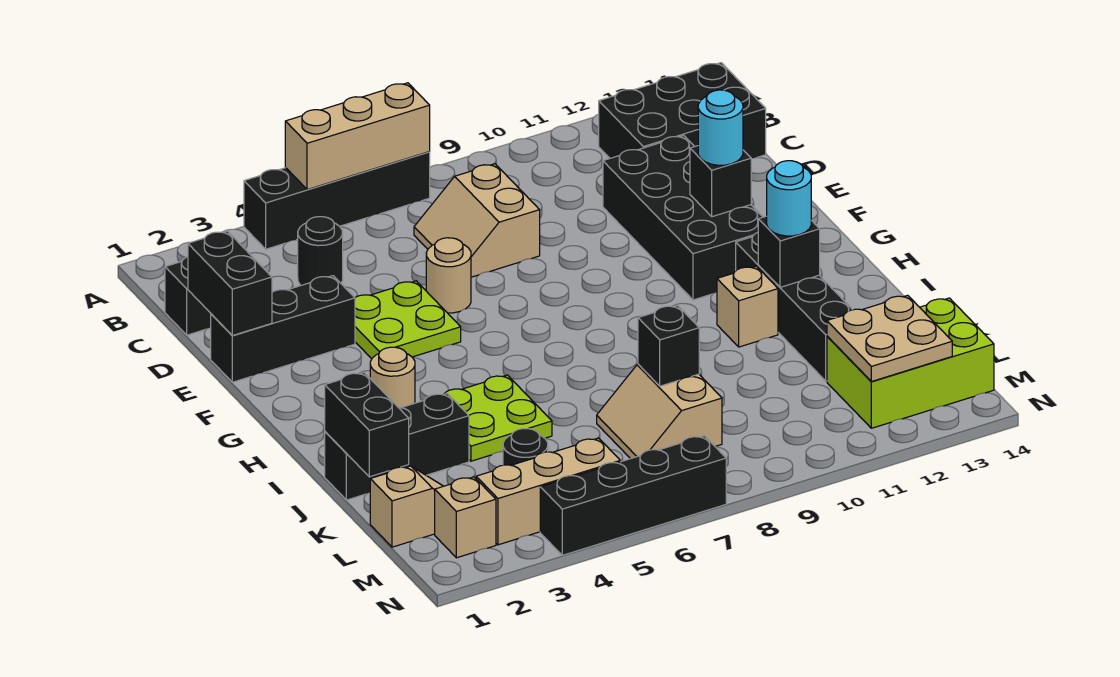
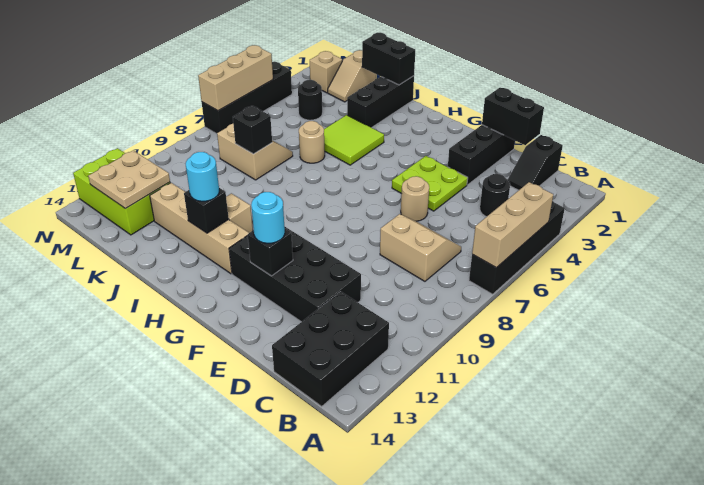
tan round brick H3 level 1 -> tan round brick J6 level 1
black brick H12:K12 level 1 -> tan brick H12:K12 level 1
lime plate I4:J5 level 1 -> lime tile I4:J5 level 1
lime brick L12:M14 level 1 -> lime brick L12:N13 level 1
tan brick M3:M5 level 1 -> tan brick N5:N7 level 2

